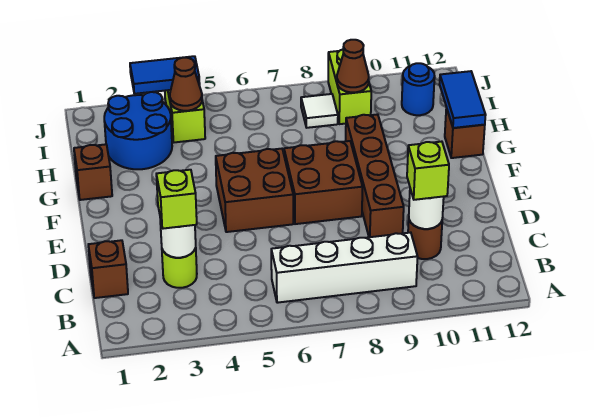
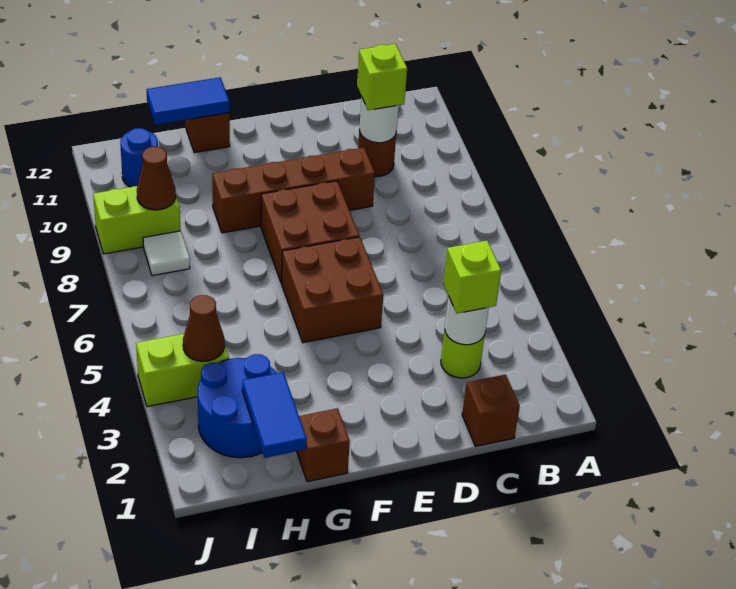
white brick B6:B9 level 1 -> none
blue tile J3:J4 level 2 -> blue tile H1:H2 level 2

